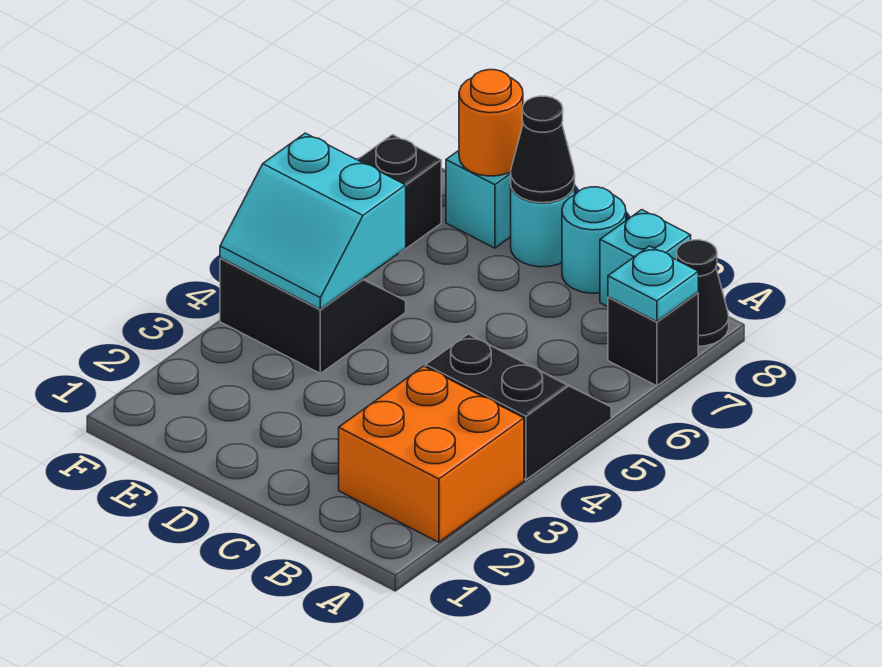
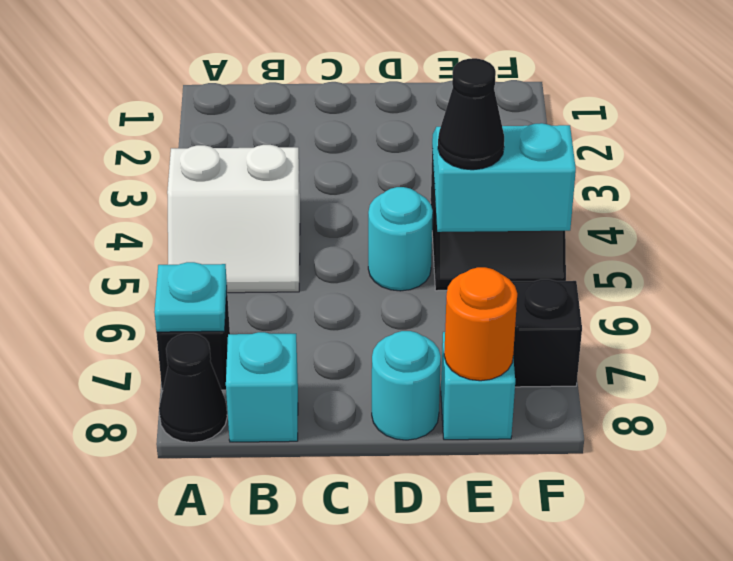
orange brick A2:B3 level 1 -> none
black slope A4:B5 level 1 top 4 -> white slope A4:B5 level 1 top 4
cyan round brick C8 level 1 -> cyan round brick D5 level 1
black cone D8 level 2 -> black cone E5 level 3

